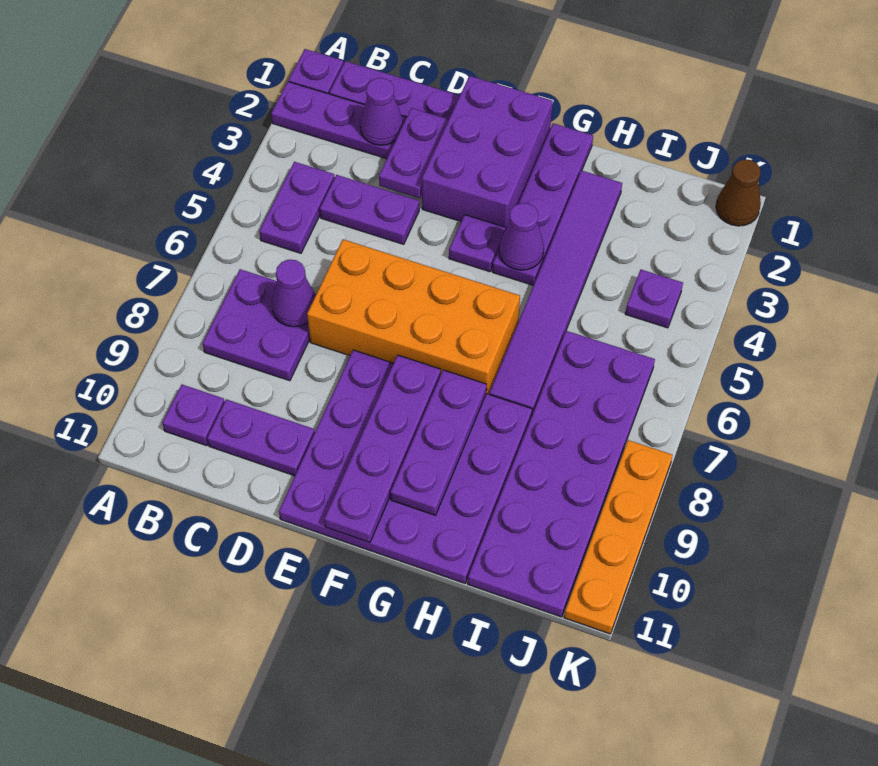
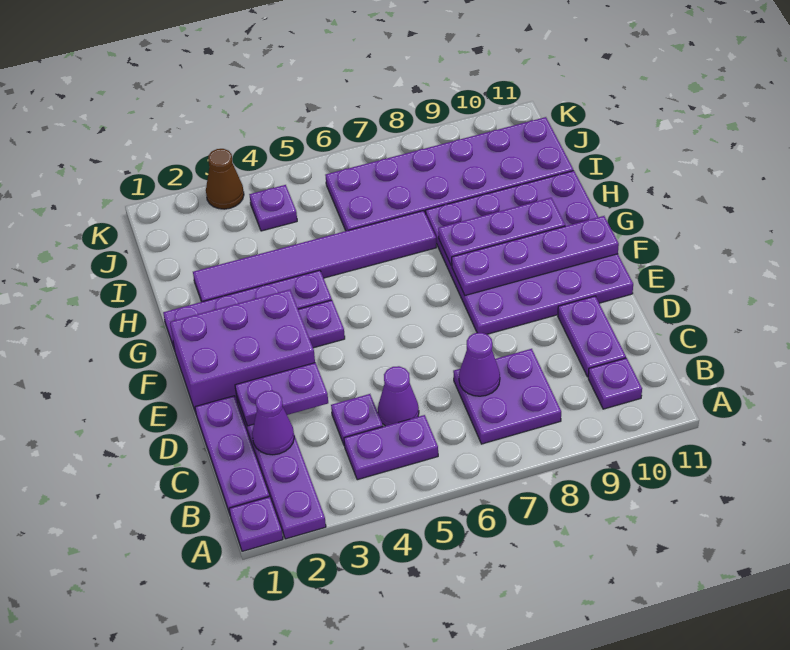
purple plate C4:D4 level 1 -> purple plate C4 level 1
orange brick D6:G7 level 1 -> none
purple cone G4 level 2 -> purple cone C5 level 1
brown cone K1 level 1 -> brown cone K3 level 1
orange plate K8:K11 level 1 -> none

